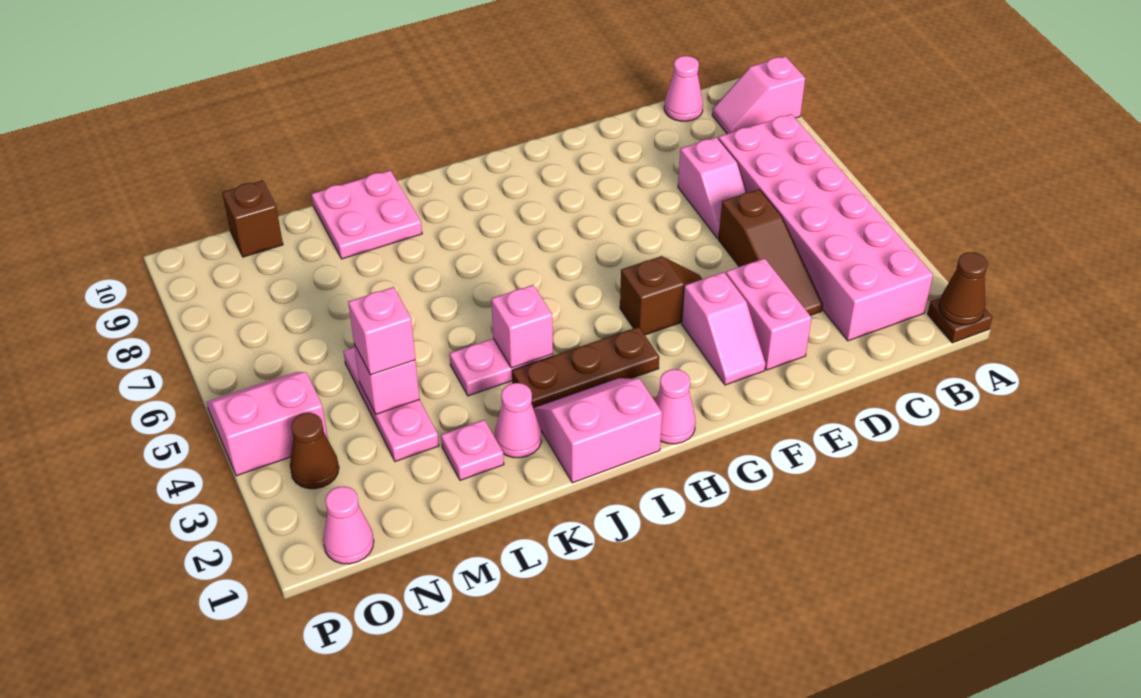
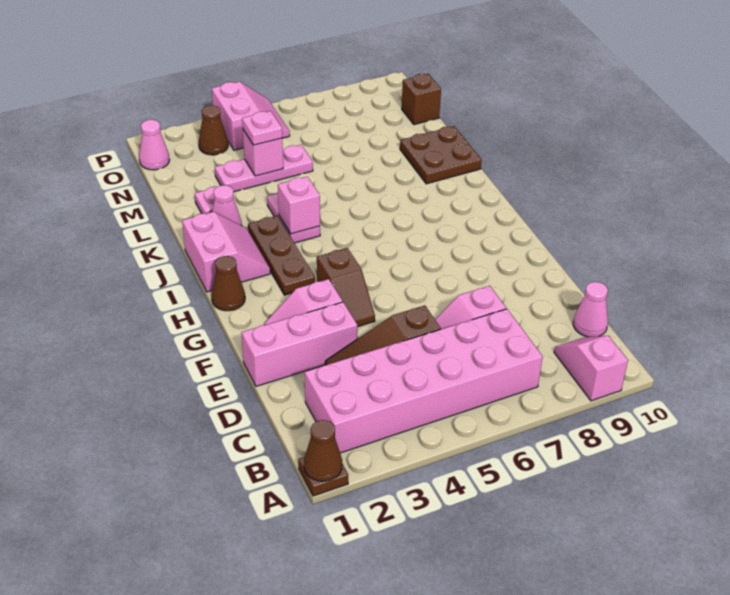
pink brick E2:E3 level 1 -> pink brick E1:E3 level 1
pink cone H1 level 1 -> brown cone H1 level 1
pink plate K9:L10 level 1 -> brown plate K9:L10 level 1
pink brick M4 level 3 -> pink plate M4 level 3

